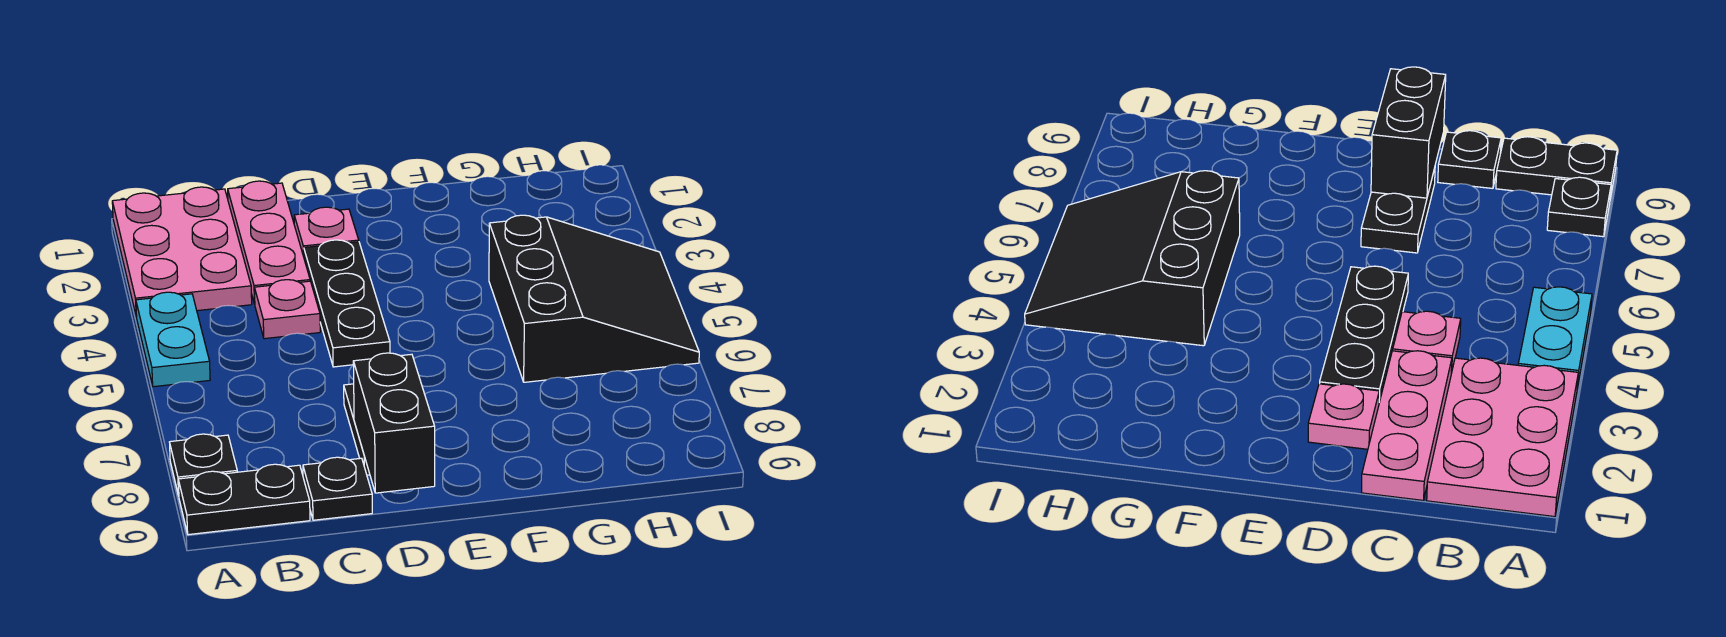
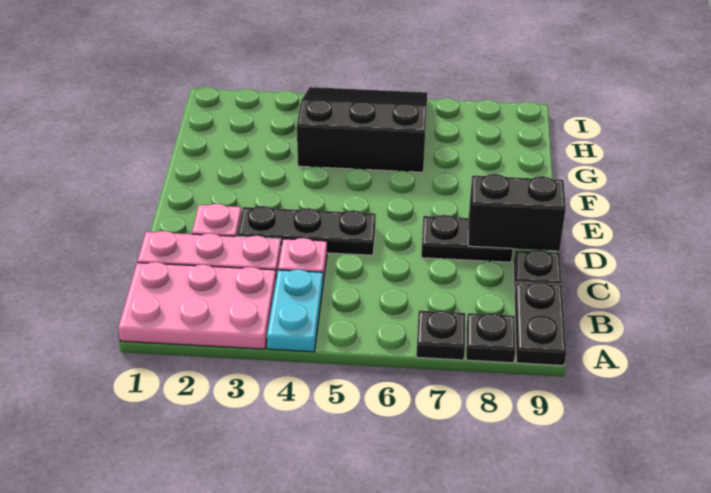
cyan plate A4:A5 level 1 -> cyan plate A4:B4 level 1
none -> black plate A7 level 1

